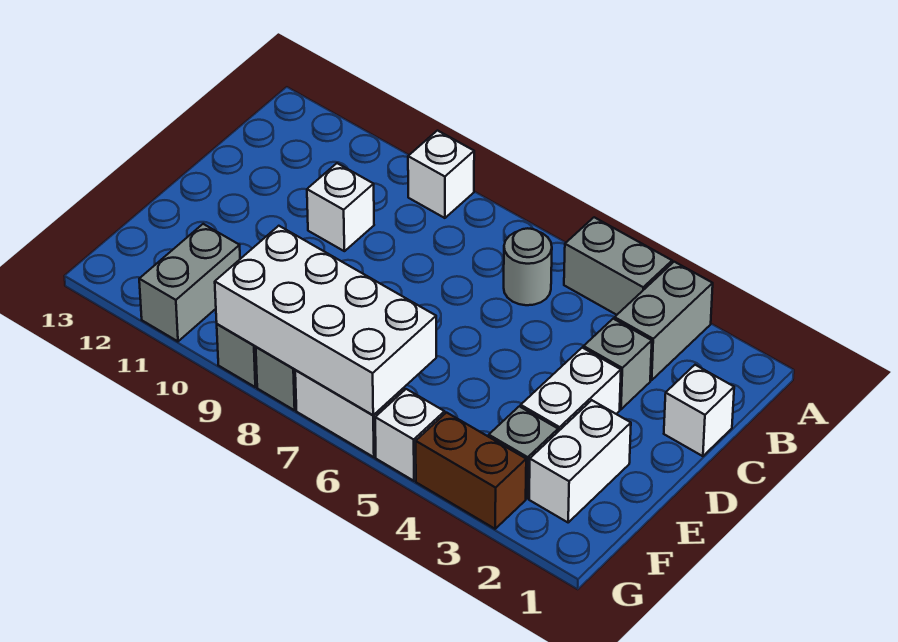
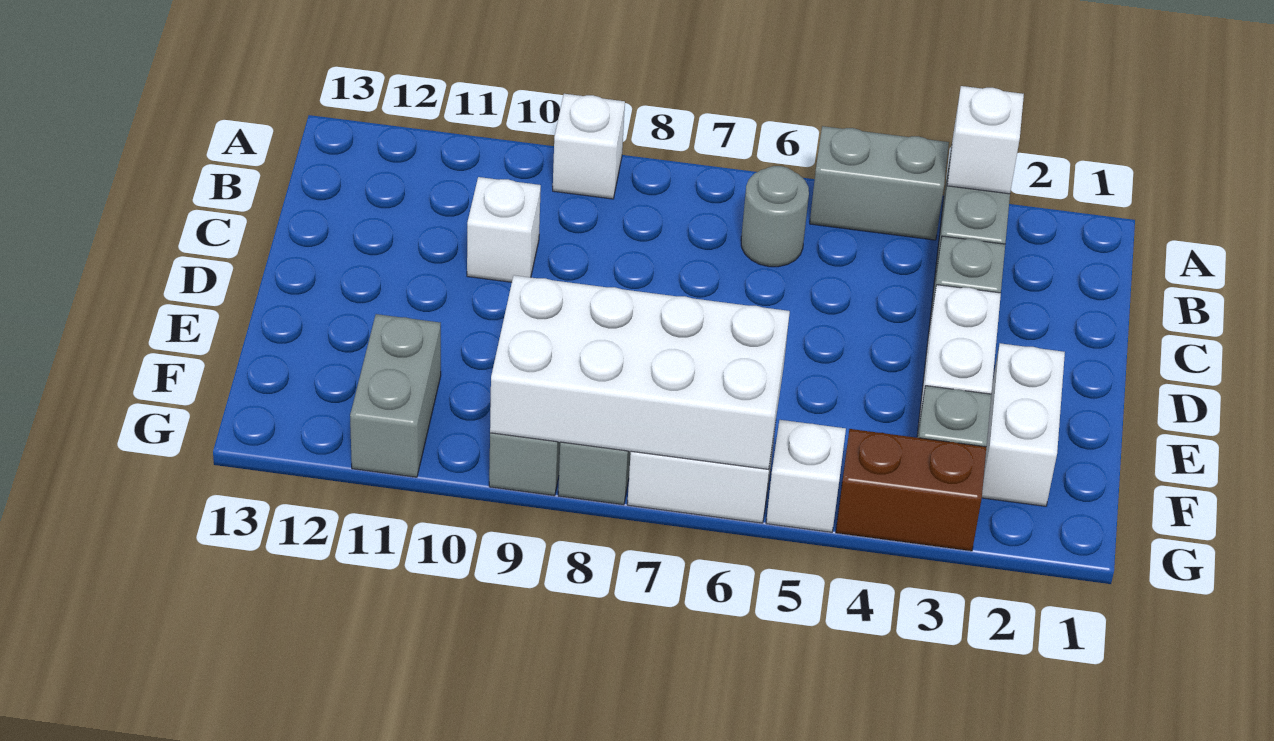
white brick C1 level 1 -> white brick A3 level 2

